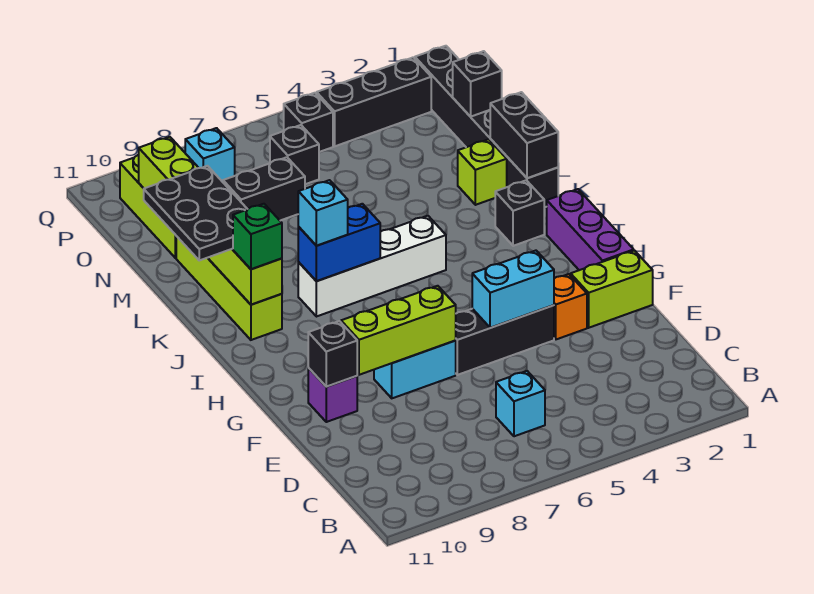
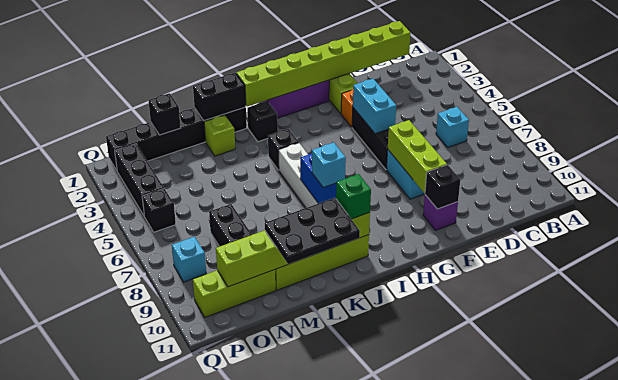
none -> lime brick C1:J1 level 2
black brick O6 level 1 -> black brick J4 level 1

